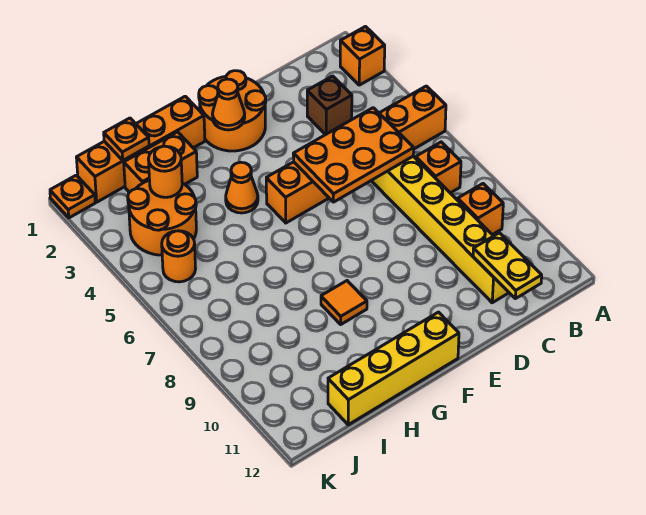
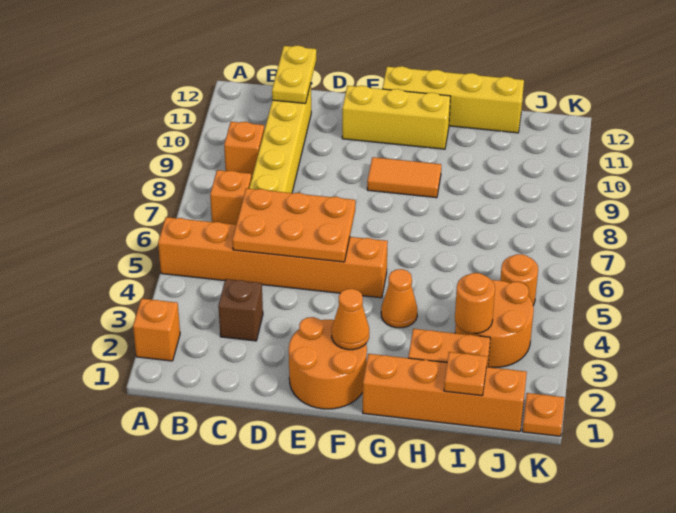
none -> yellow brick E11:G11 level 1
orange tile G9 level 1 -> orange tile F9:G9 level 1

